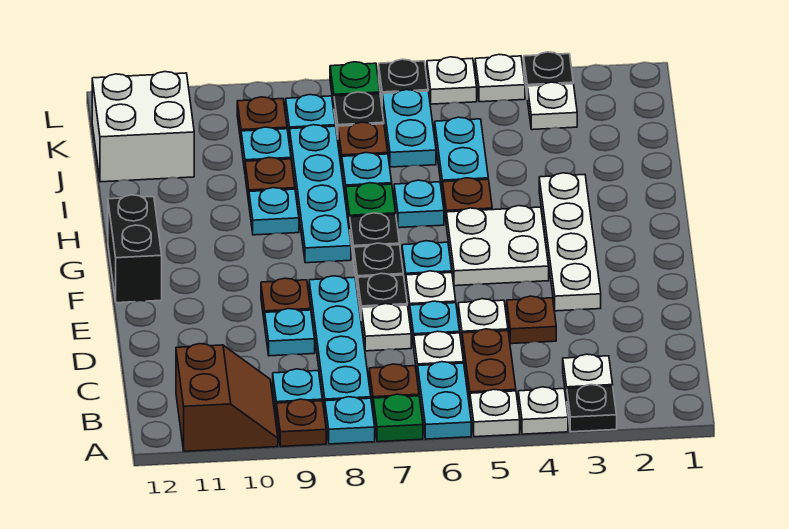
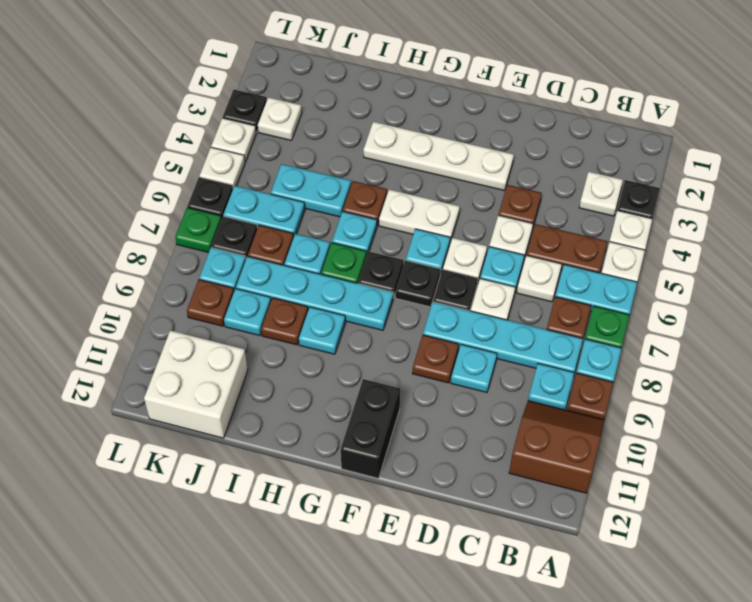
white plate F4:G5 level 1 -> white plate F5:G5 level 1
black brick F12:G12 level 1 -> black brick F11:F12 level 1

